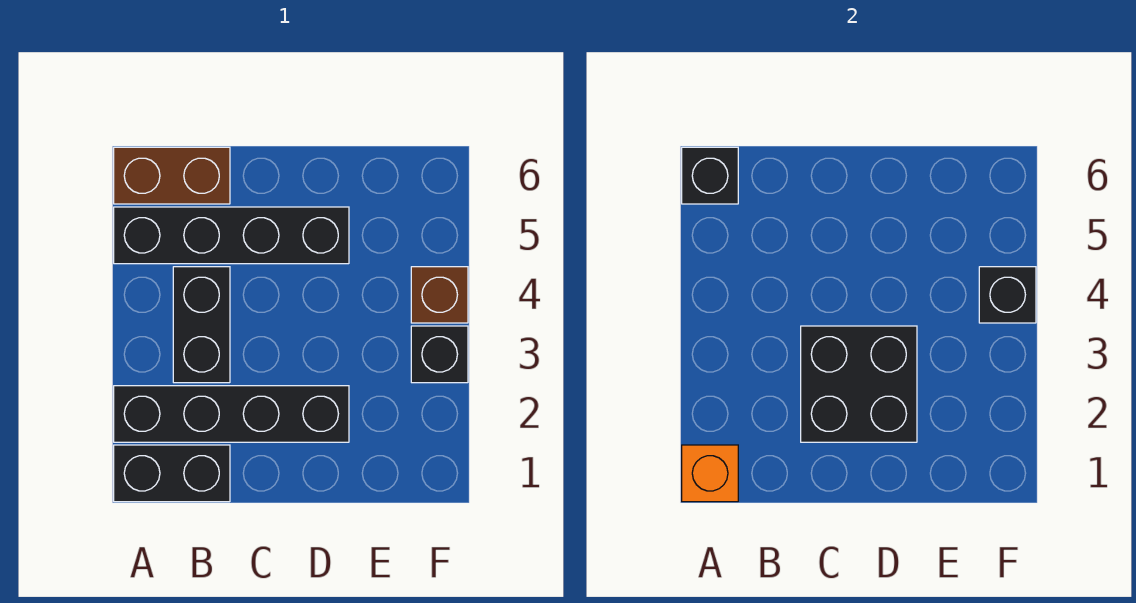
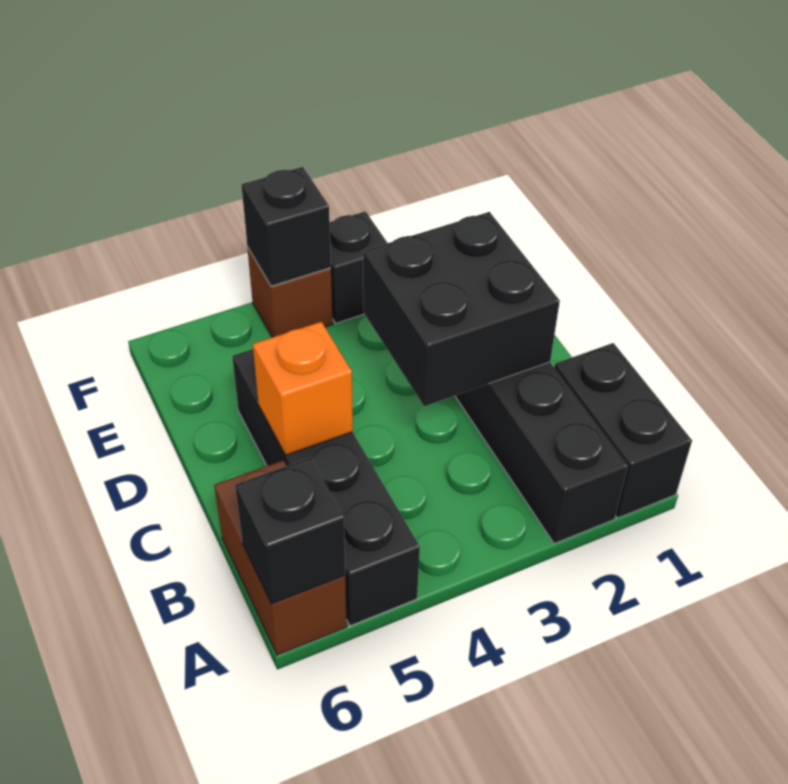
orange brick A1 level 2 -> orange brick C5 level 2
black brick B3:B4 level 1 -> none

